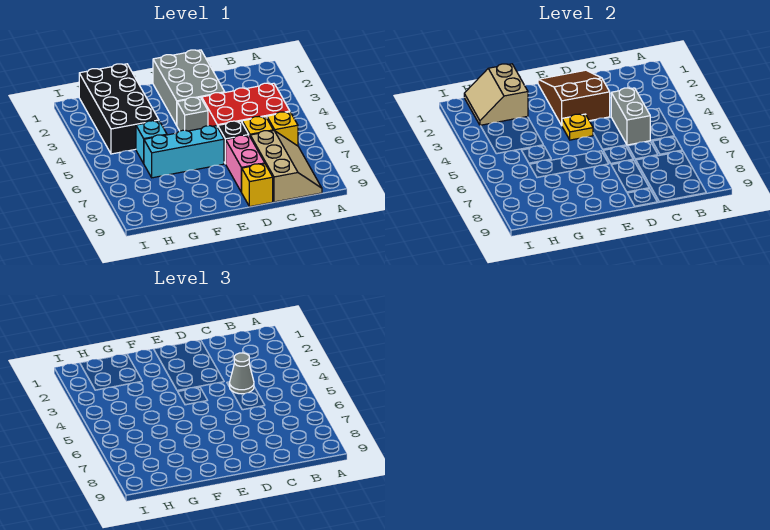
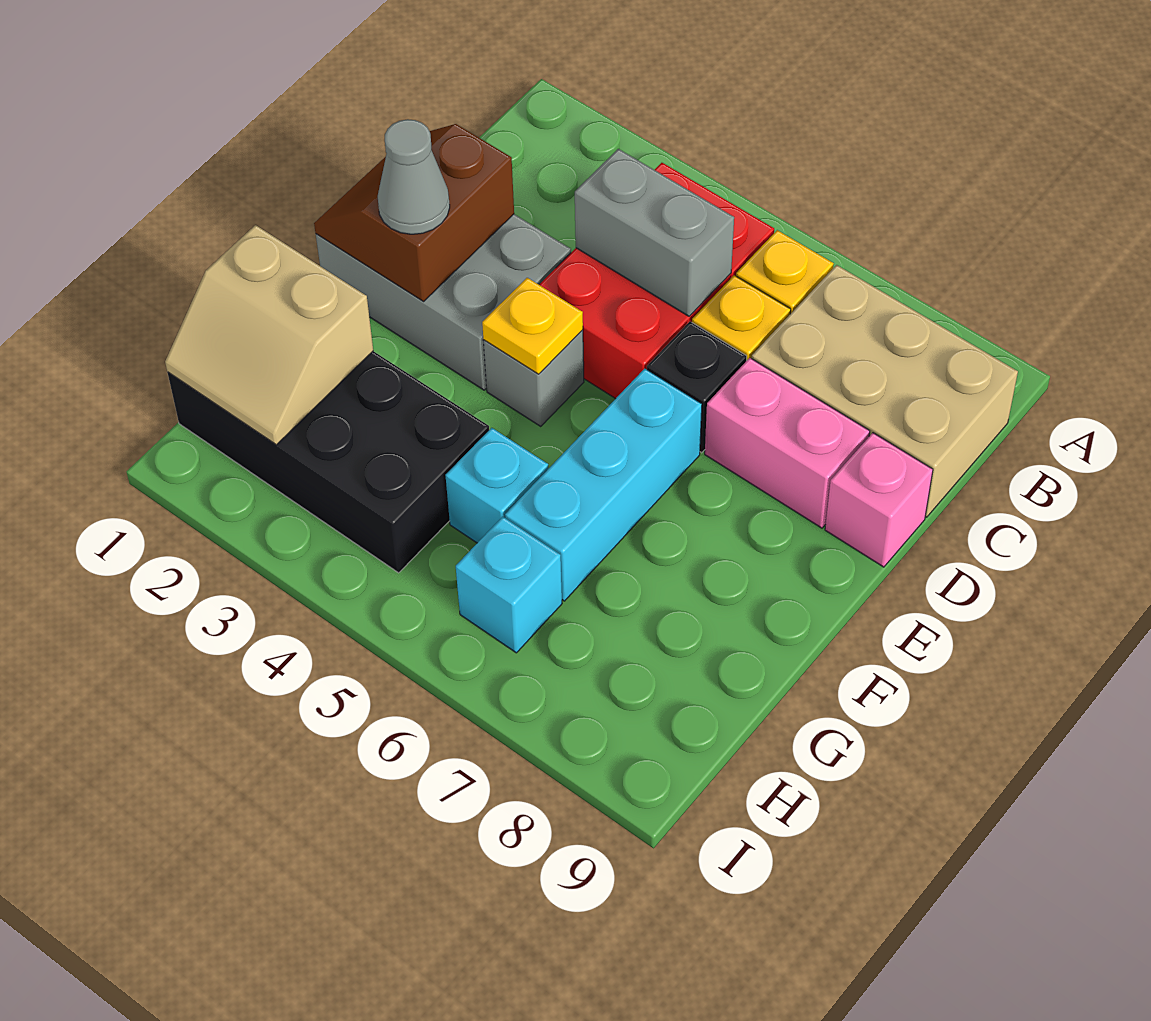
tan slope B7:C9 level 1 top C -> tan brick B7:C9 level 1
grey cone C4 level 3 -> grey cone E2 level 3
brown slope D1:E3 level 2 top 3 -> brown slope D1:E2 level 2 top 2
yellow brick D9 level 1 -> pink brick D9 level 1
none -> cyan brick H6 level 1

